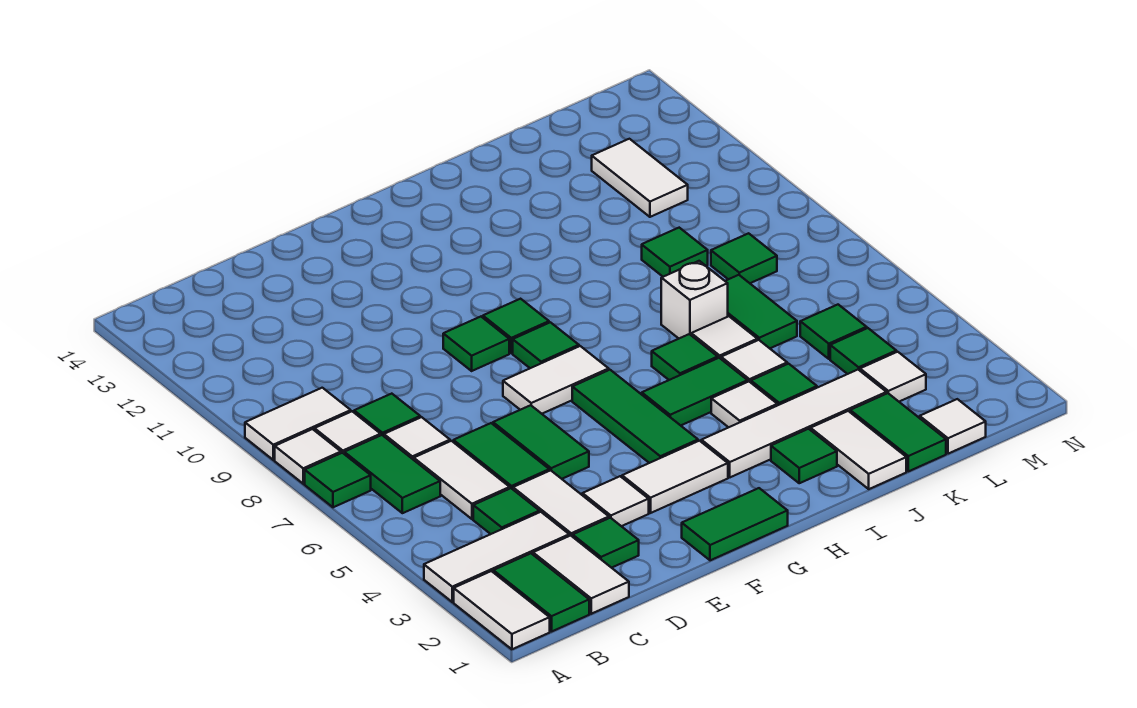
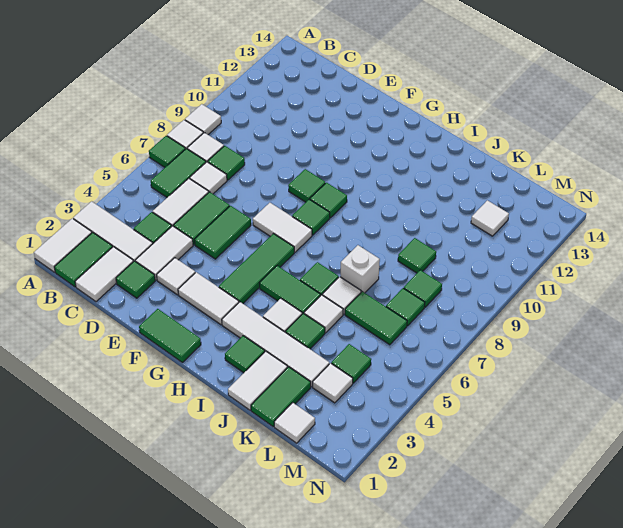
white tile A9:B9 level 1 -> white tile A9 level 1
green tile K6:K7 level 1 -> green tile K6:L6 level 1
green tile L5 level 1 -> green tile L7 level 1
white tile L11:L12 level 1 -> white tile L12 level 1

